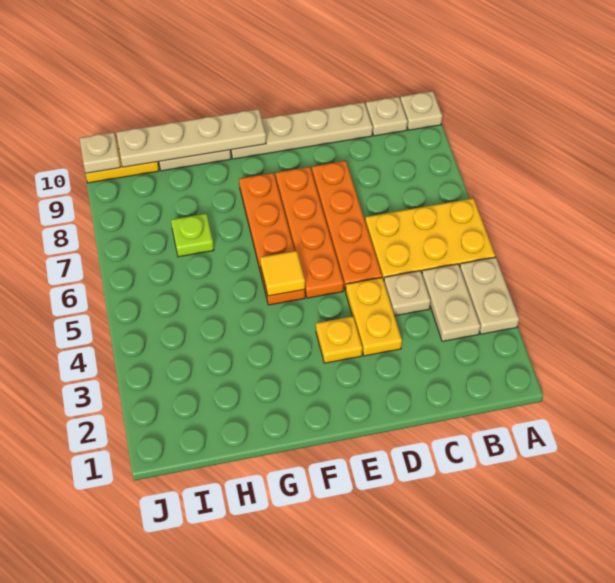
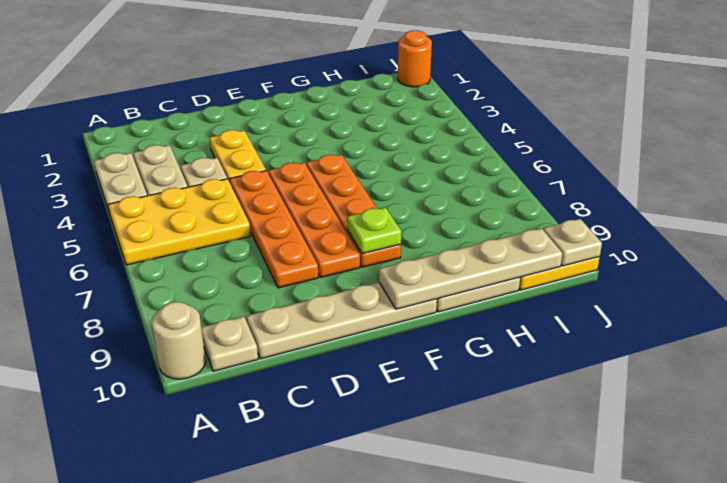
tan plate A10 level 1 -> tan round brick A10 level 1
yellow plate E3 level 1 -> none
yellow tile F5 level 2 -> none
lime plate H7 level 1 -> lime plate F8 level 2
none -> orange round brick J1 level 1

